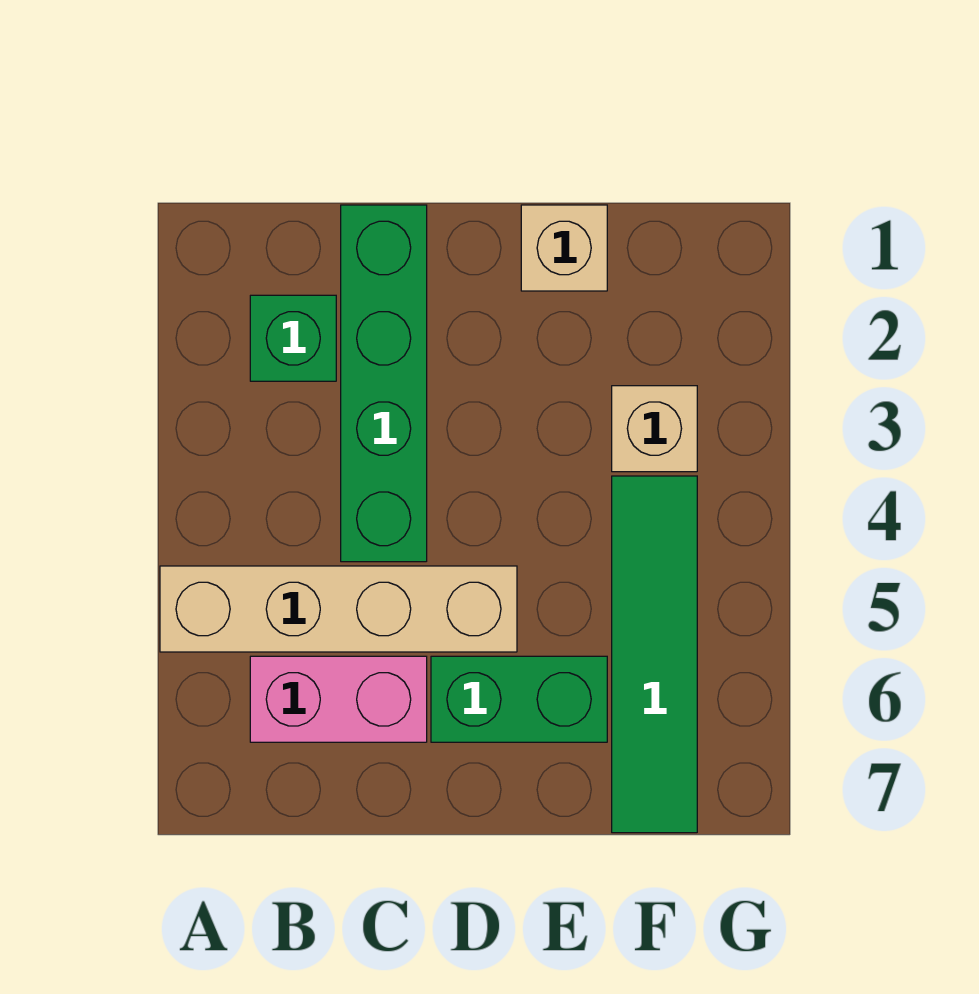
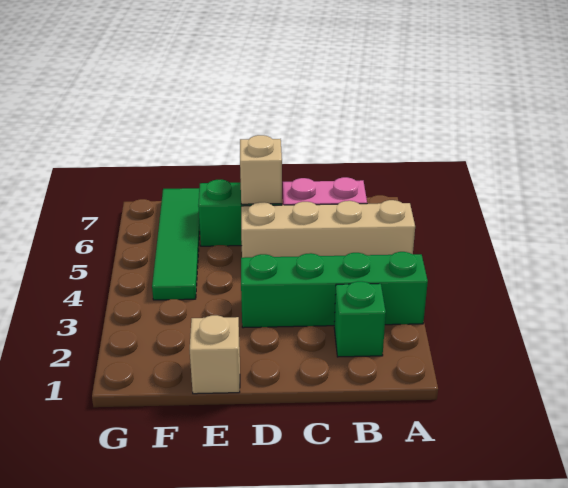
green brick C1:C4 level 1 -> green brick A3:D3 level 1
tan brick F3 level 1 -> tan brick D6 level 2

